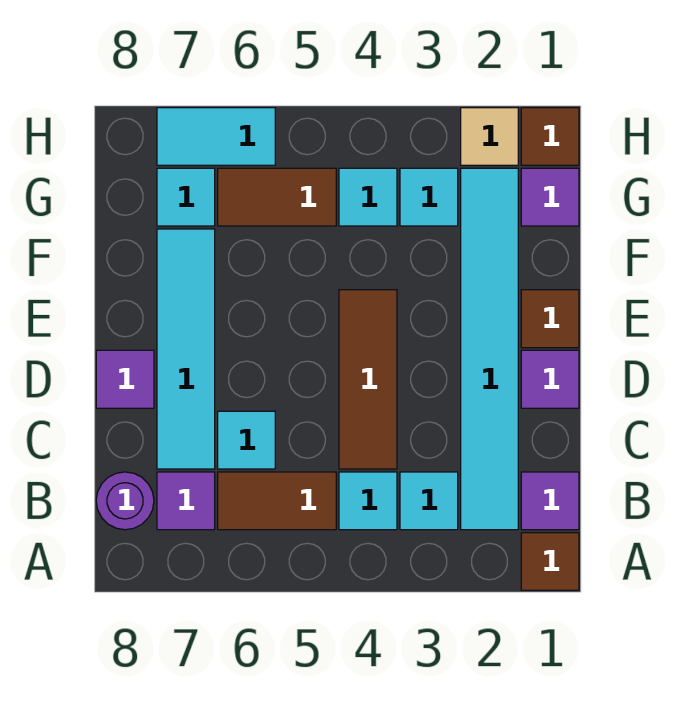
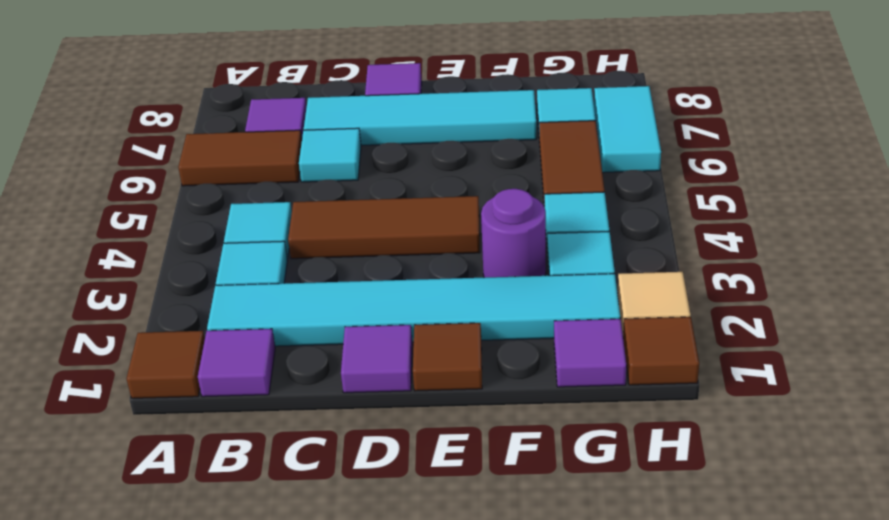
brown tile B5:B6 level 1 -> brown tile A6:B6 level 1
purple round brick B8 level 1 -> purple round brick F3 level 1

